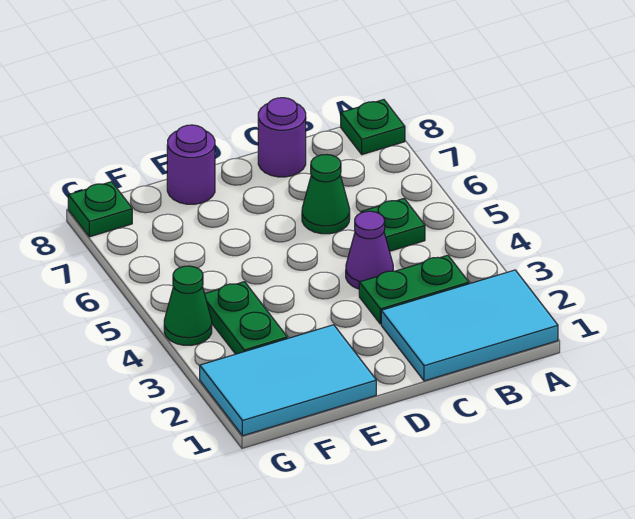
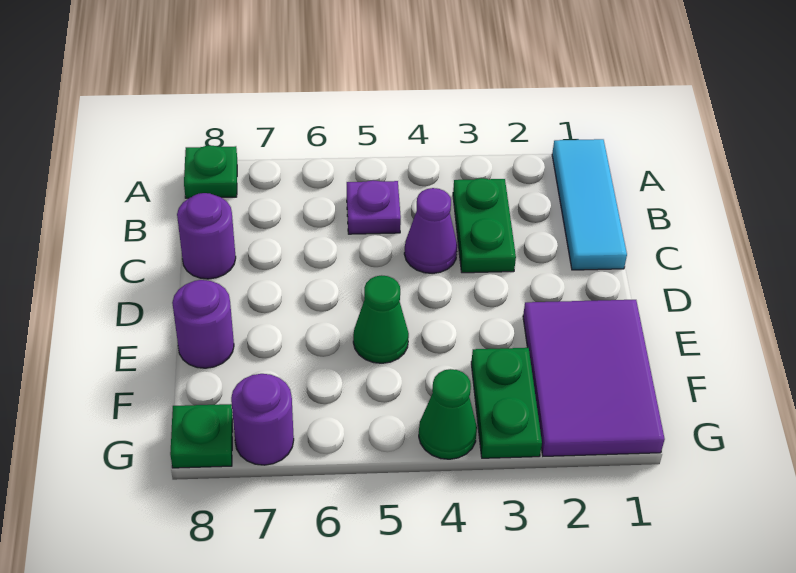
cyan tile A1:C2 level 1 -> cyan tile A1:C1 level 1
green plate B5 level 1 -> purple plate B5 level 1
green cone C6 level 1 -> green cone E5 level 1
cyan tile E1:G2 level 1 -> purple tile E1:G2 level 1
green plate F3:F4 level 1 -> green plate F3:G3 level 1
none -> purple round brick G7 level 1

